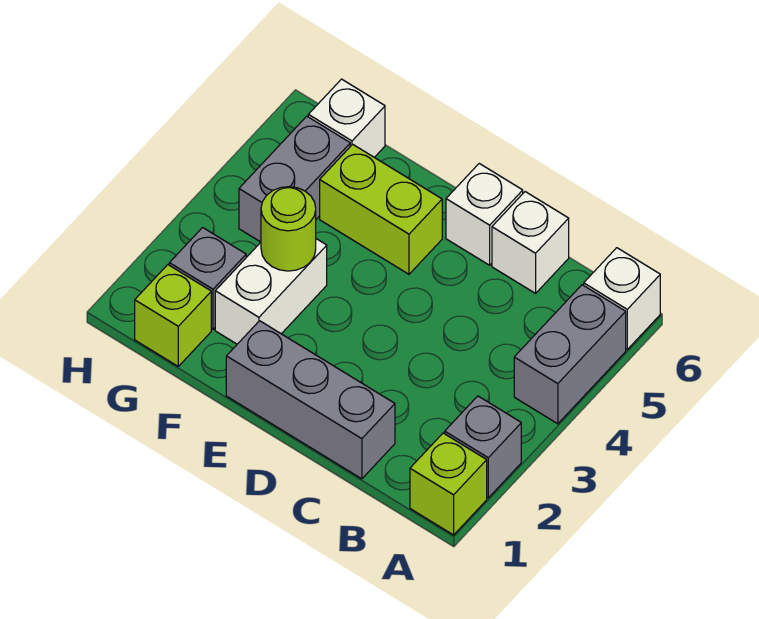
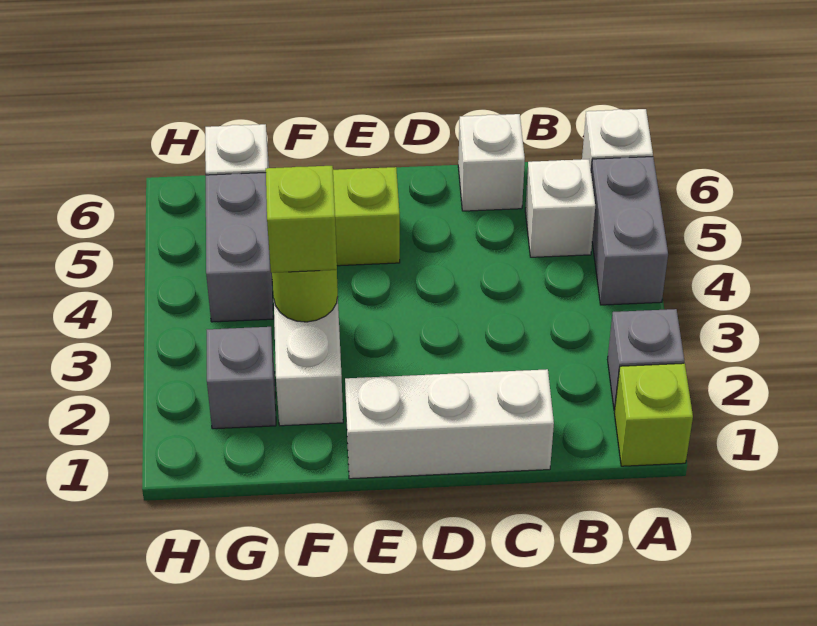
grey brick C1:E1 level 1 -> white brick C1:E1 level 1
white brick D6 level 1 -> white brick B5 level 1
lime brick G1 level 1 -> lime brick F3 level 3

